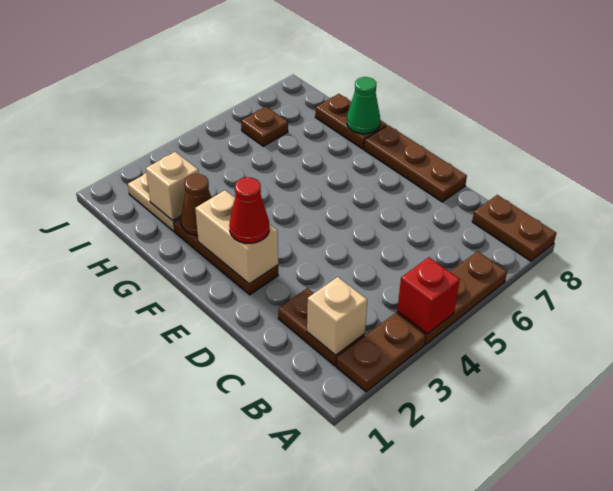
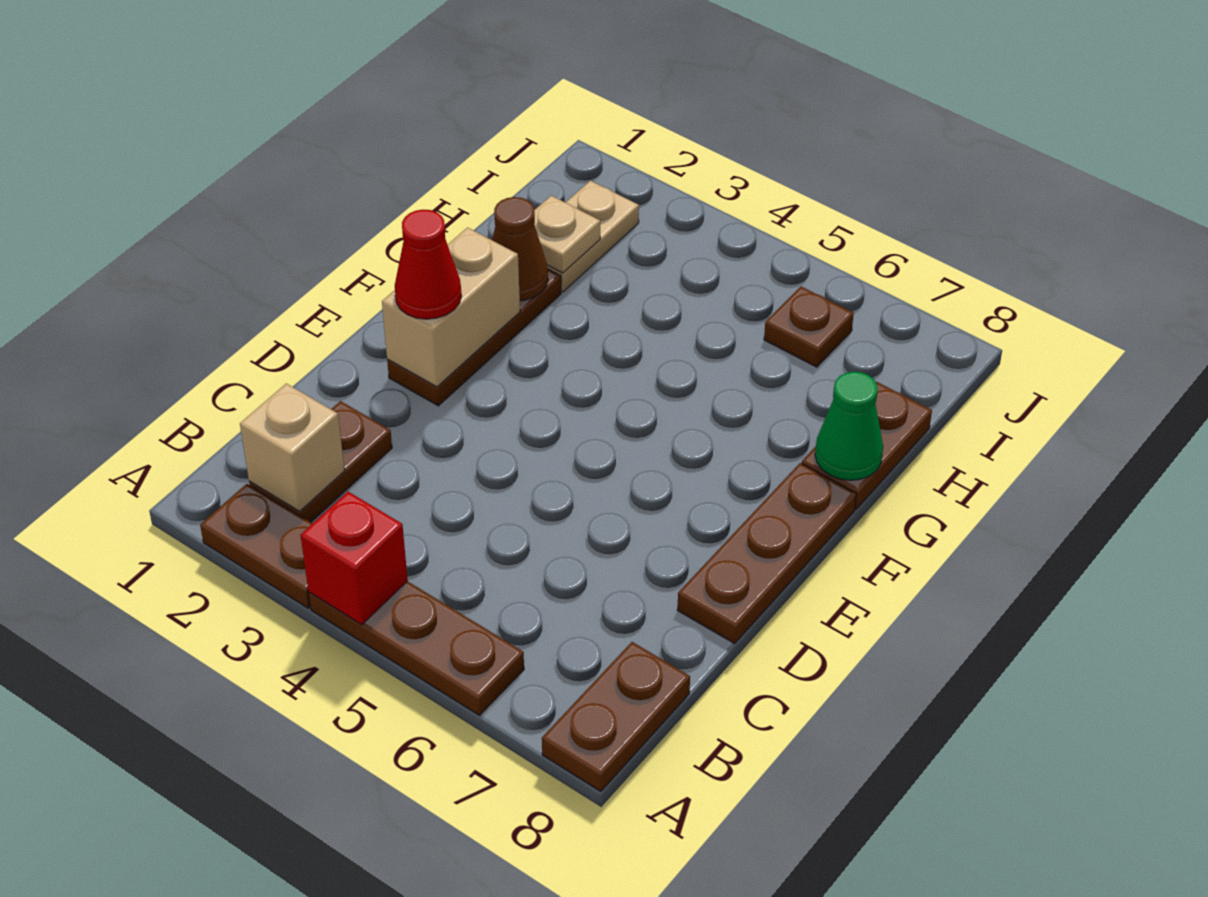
tan brick H2 level 2 -> tan plate H2 level 2

